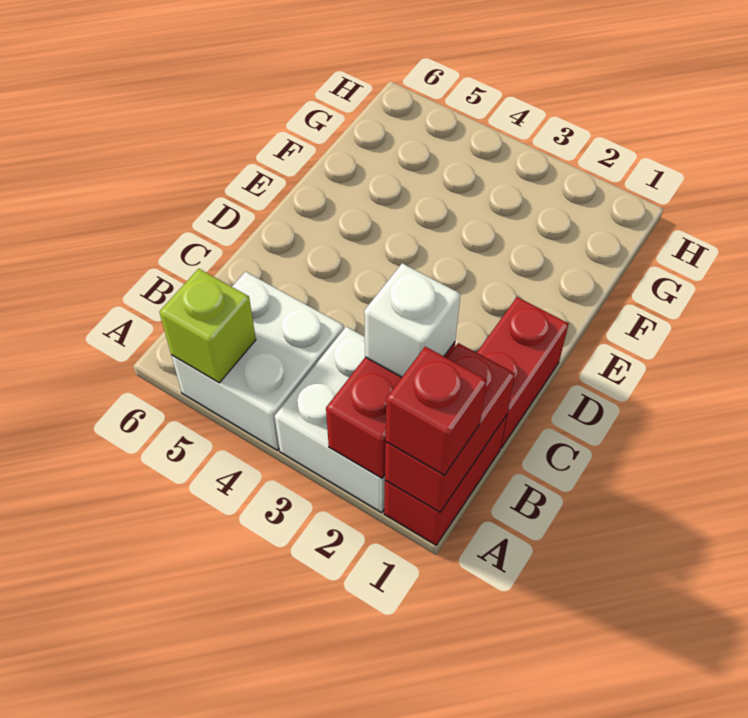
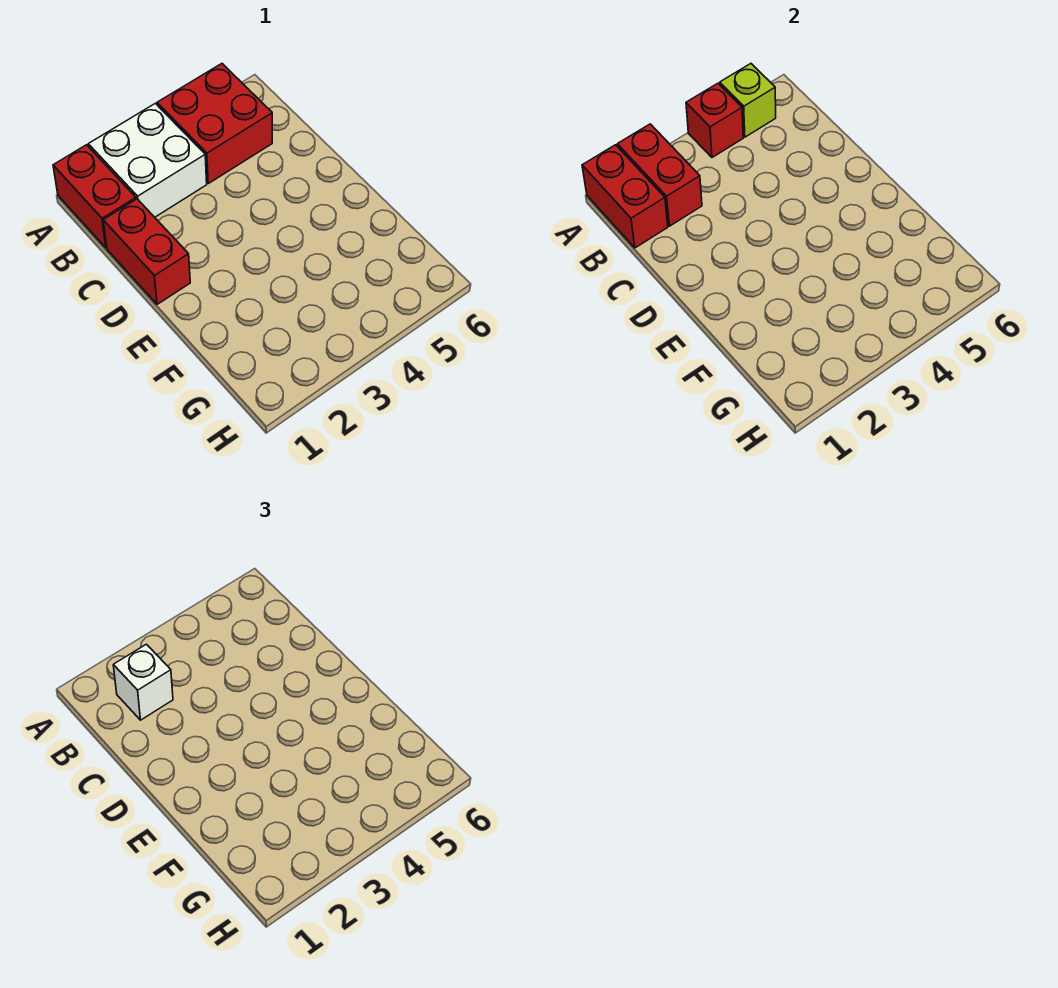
red brick A1 level 3 -> red brick A4 level 2
white brick A4:B5 level 1 -> red brick A4:B5 level 1

